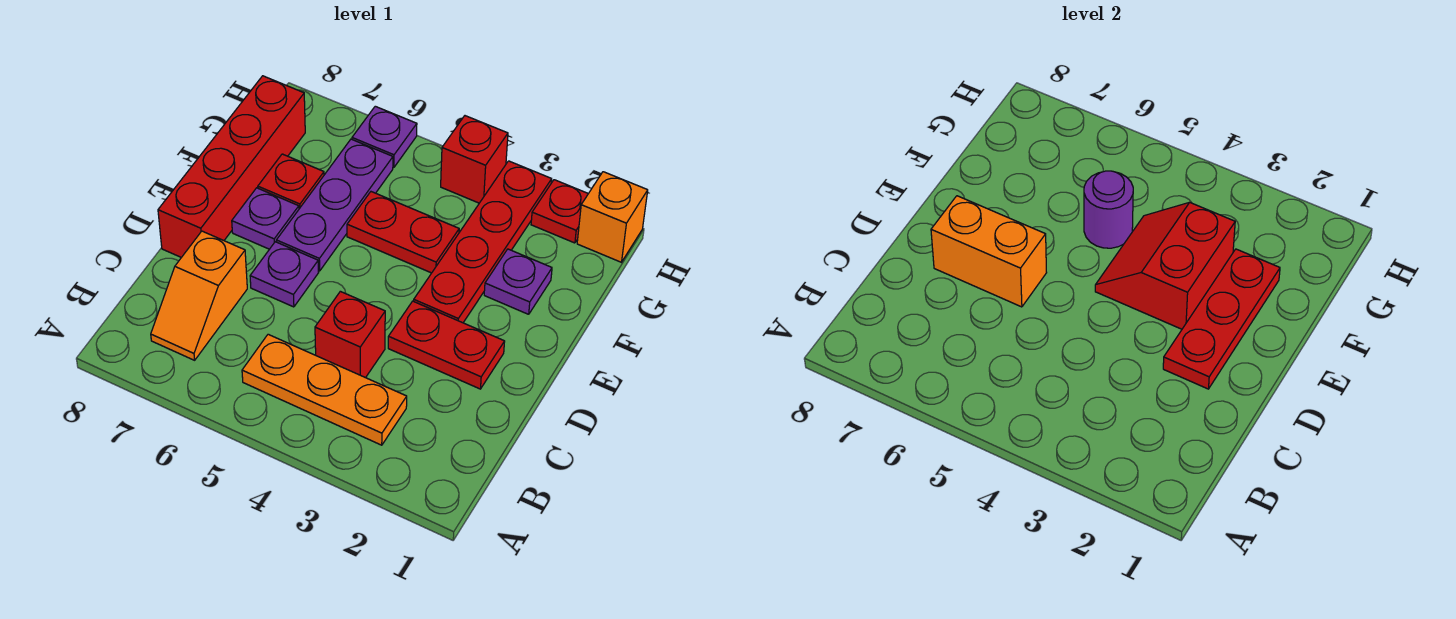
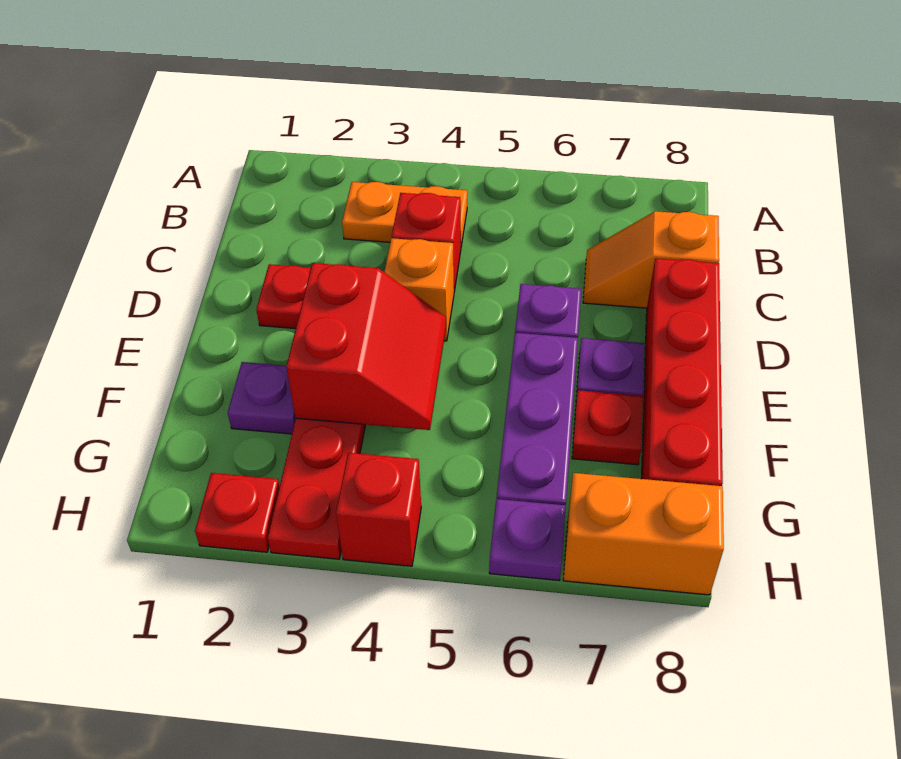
orange plate B3:B5 level 1 -> orange plate B3:B4 level 1
orange slope B7:C7 level 1 top C -> orange slope C7:C8 level 1 top 8
red plate D2:F2 level 2 -> none
orange brick D6:D7 level 2 -> orange brick H7:H8 level 1
red plate F4:F5 level 1 -> none
purple round brick F5 level 2 -> none
orange brick H1 level 1 -> orange brick D4 level 1

